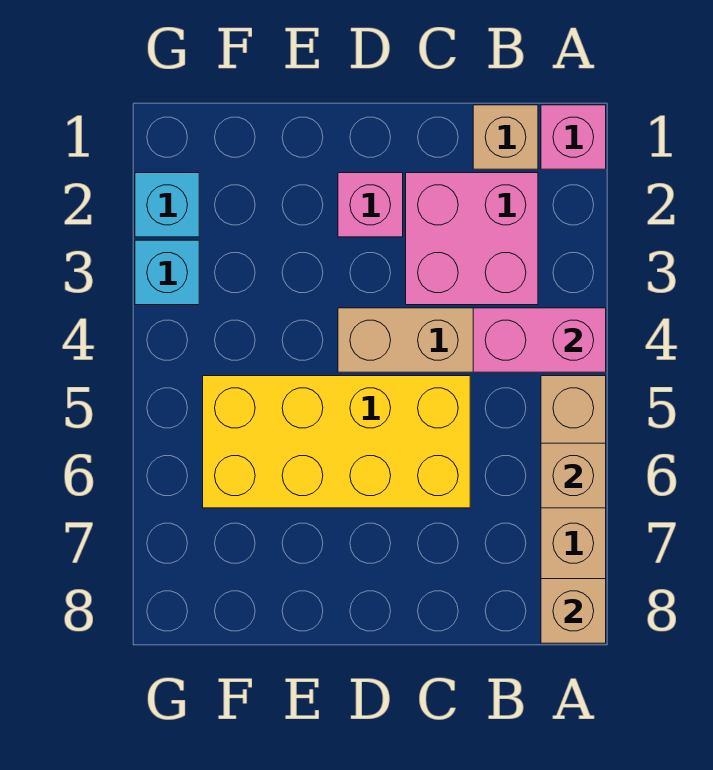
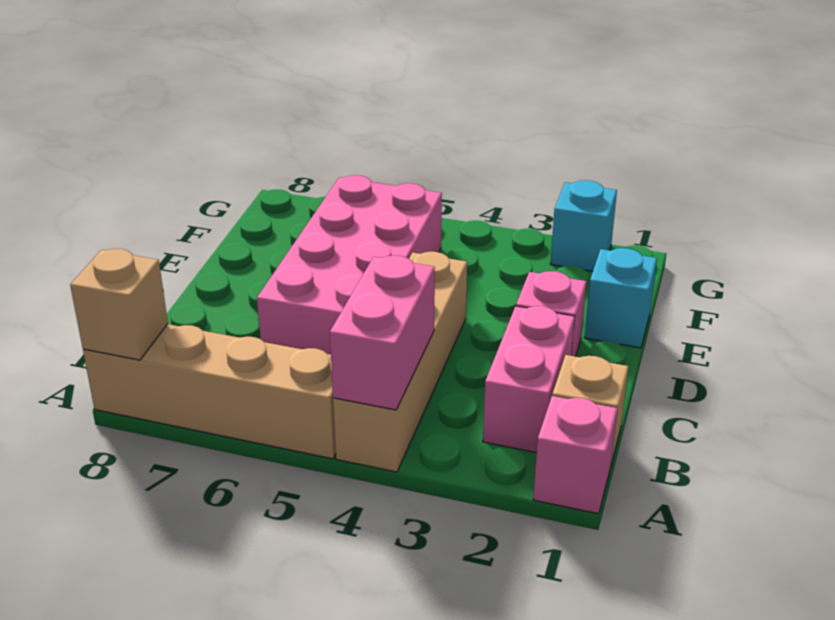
tan brick A6 level 2 -> none
pink brick B2:C3 level 1 -> pink brick B2:C2 level 1
yellow brick C5:F6 level 1 -> pink brick C5:F6 level 1
cyan brick G3 level 1 -> cyan brick E1 level 1

